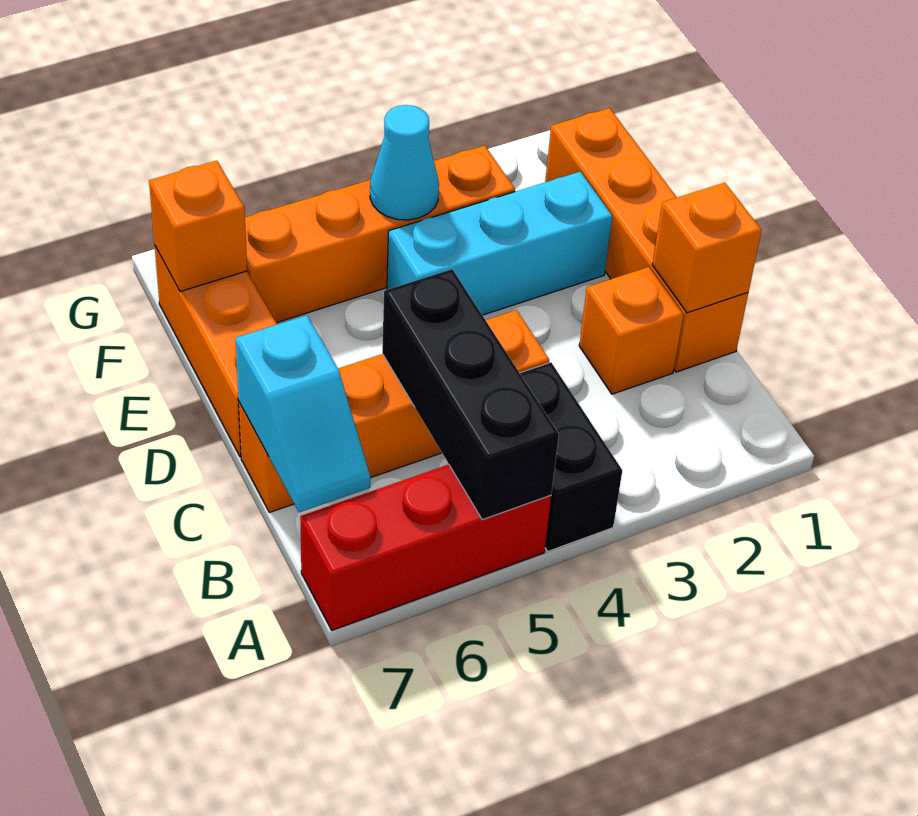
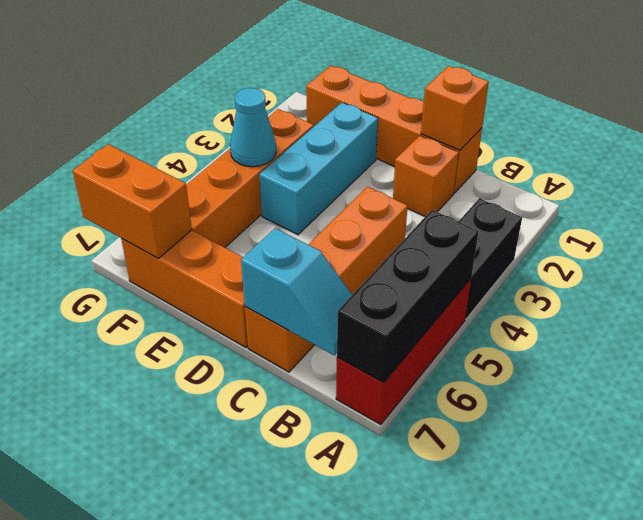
black brick A4:B4 level 1 -> black brick A3:A4 level 1
black brick A5:C5 level 2 -> black brick A5:A7 level 2
orange brick F7 level 2 -> orange brick F7:G7 level 2

